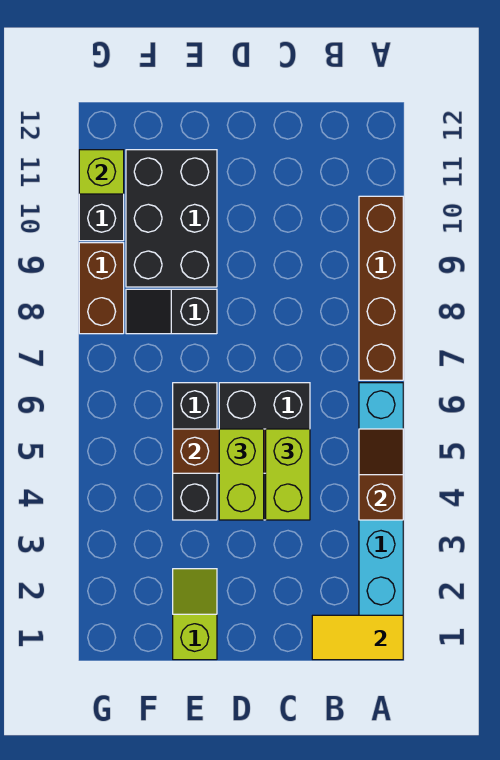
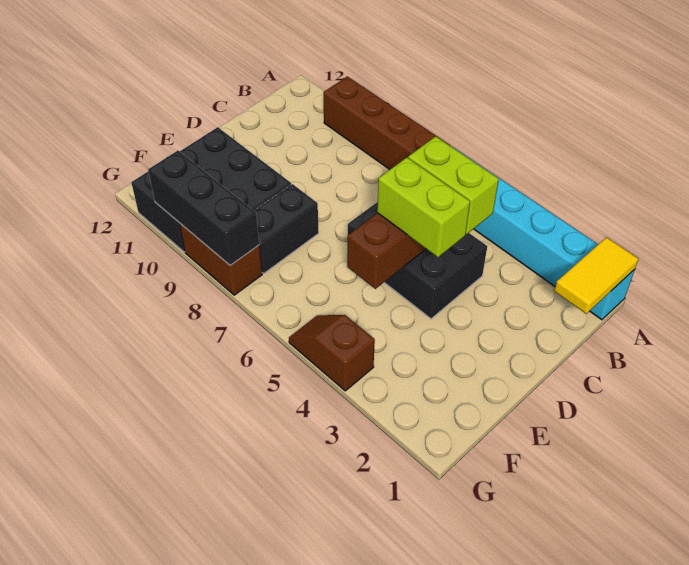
brown slope A4:A5 level 2 top 4 -> brown slope G4:G5 level 1 top 4
lime slope E1:E2 level 1 top 1 -> none
black brick E4:E6 level 1 -> black brick G8:G10 level 2
black slope E8:F8 level 1 top E -> black brick E8:F8 level 1
lime brick G11 level 2 -> none

